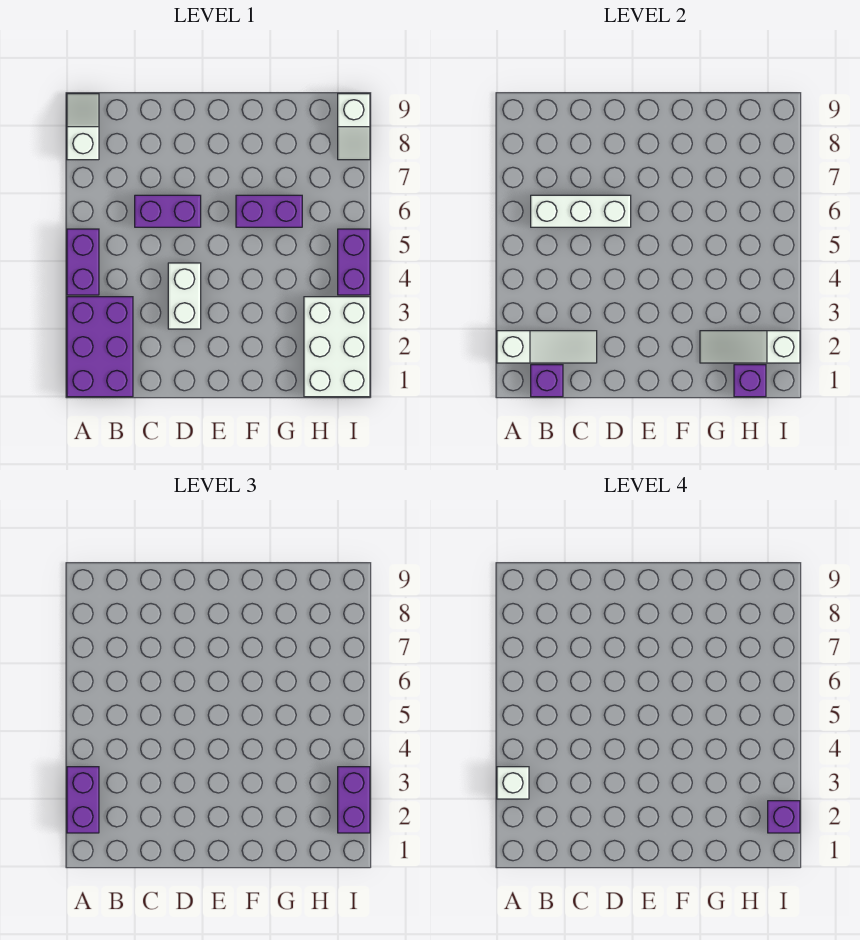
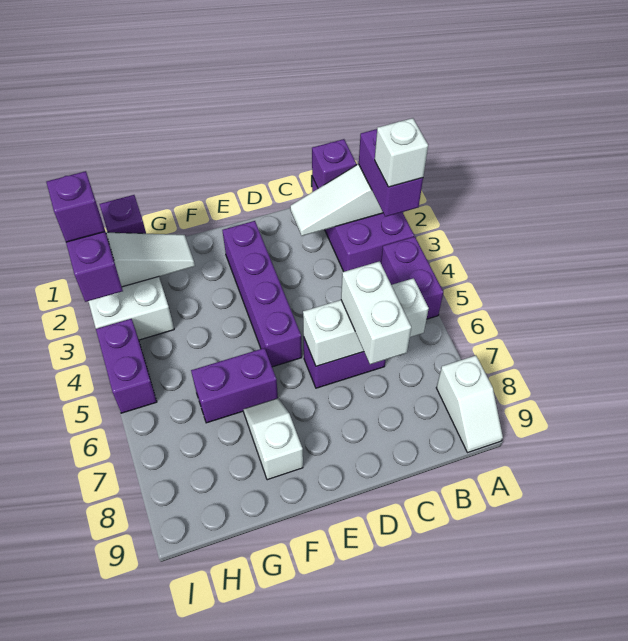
white brick D3:D4 level 1 -> white brick C6:C7 level 3
none -> purple brick E2:E5 level 1
white slope I8:I9 level 1 top 9 -> white slope F7:F8 level 1 top 8

